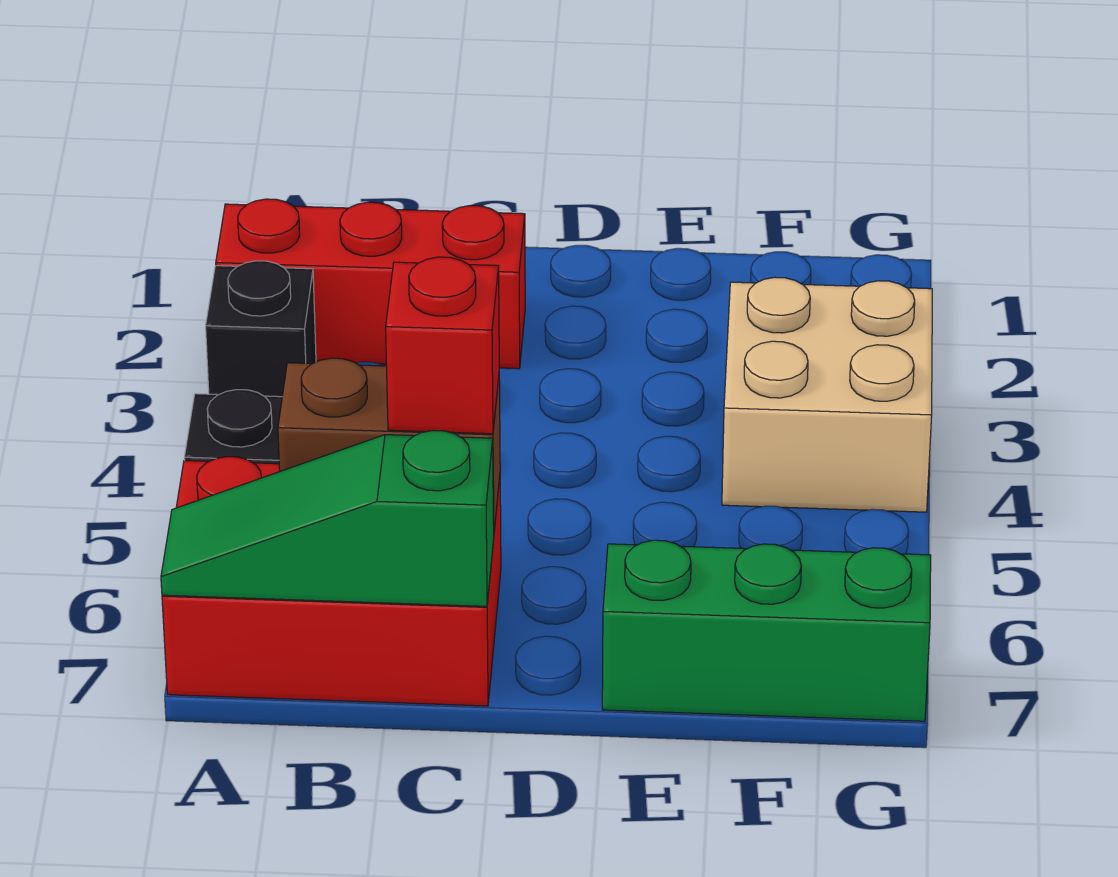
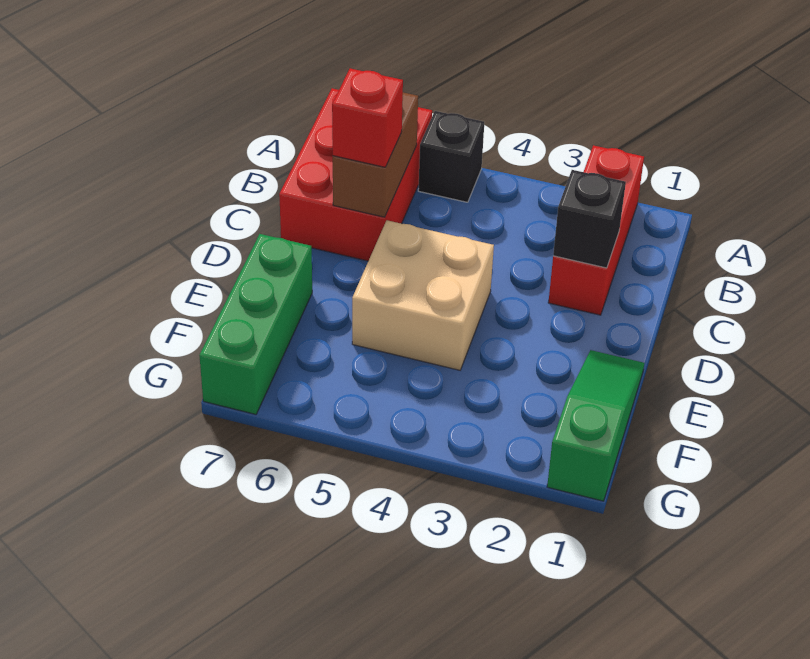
black brick A3 level 1 -> black brick C2 level 2
green slope A7:C7 level 2 top C -> green slope E1:G1 level 1 top G
tan brick F3:G4 level 1 -> tan brick D4:E5 level 1

